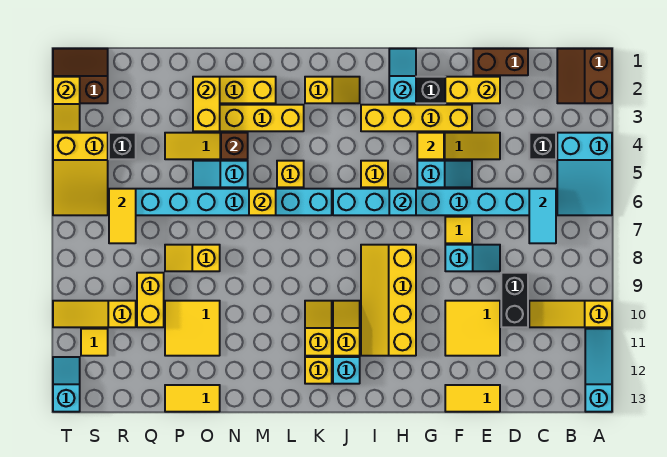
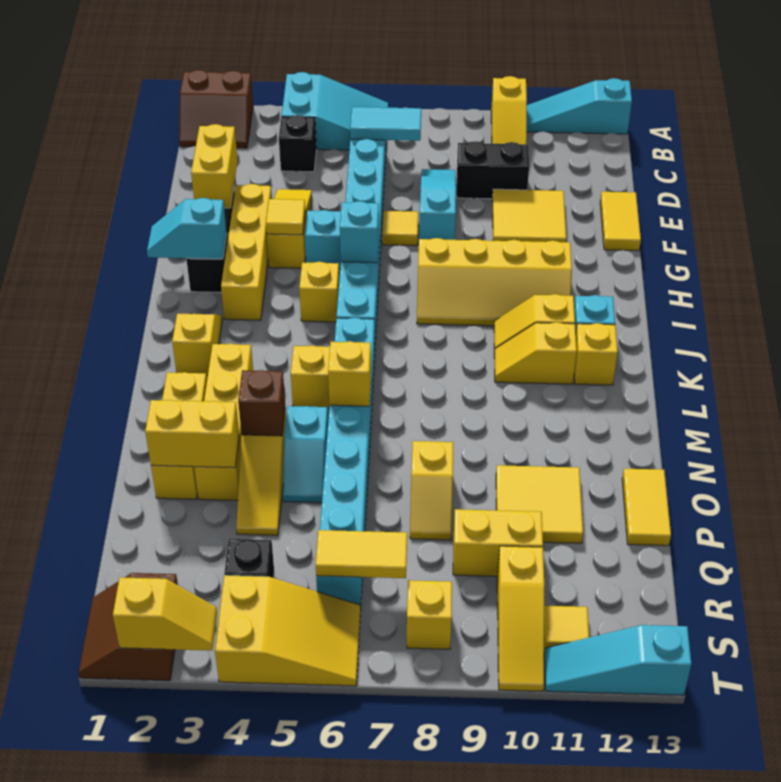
brown brick D1:E1 level 1 -> none
cyan slope E8:F8 level 1 top F -> cyan slope D8:F8 level 1 top F
none -> yellow brick S8 level 1
cyan slope T12:T13 level 1 top 13 -> cyan slope T11:T13 level 1 top 13

